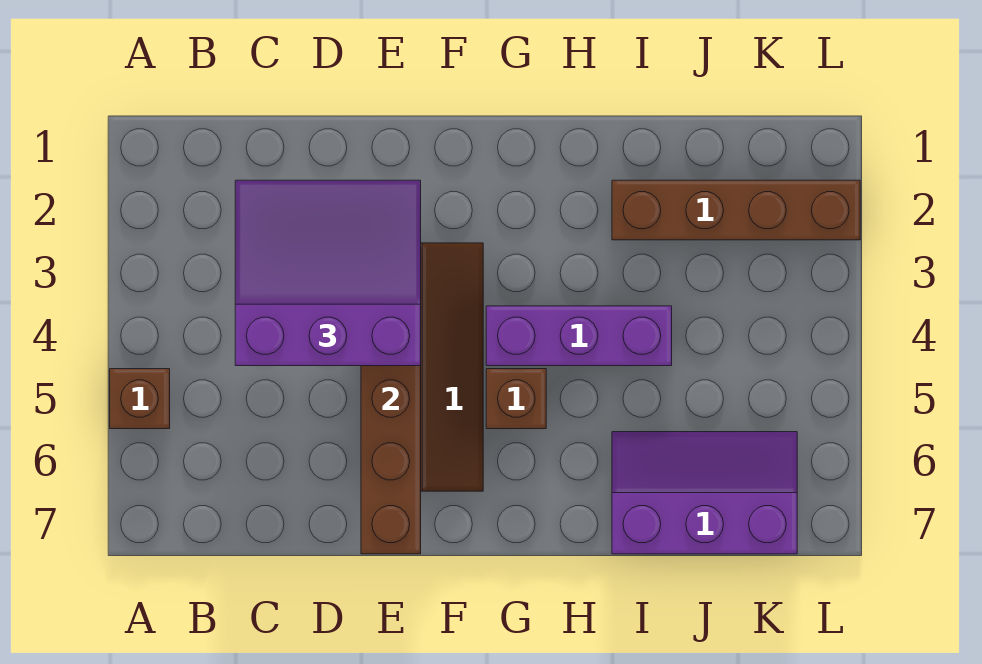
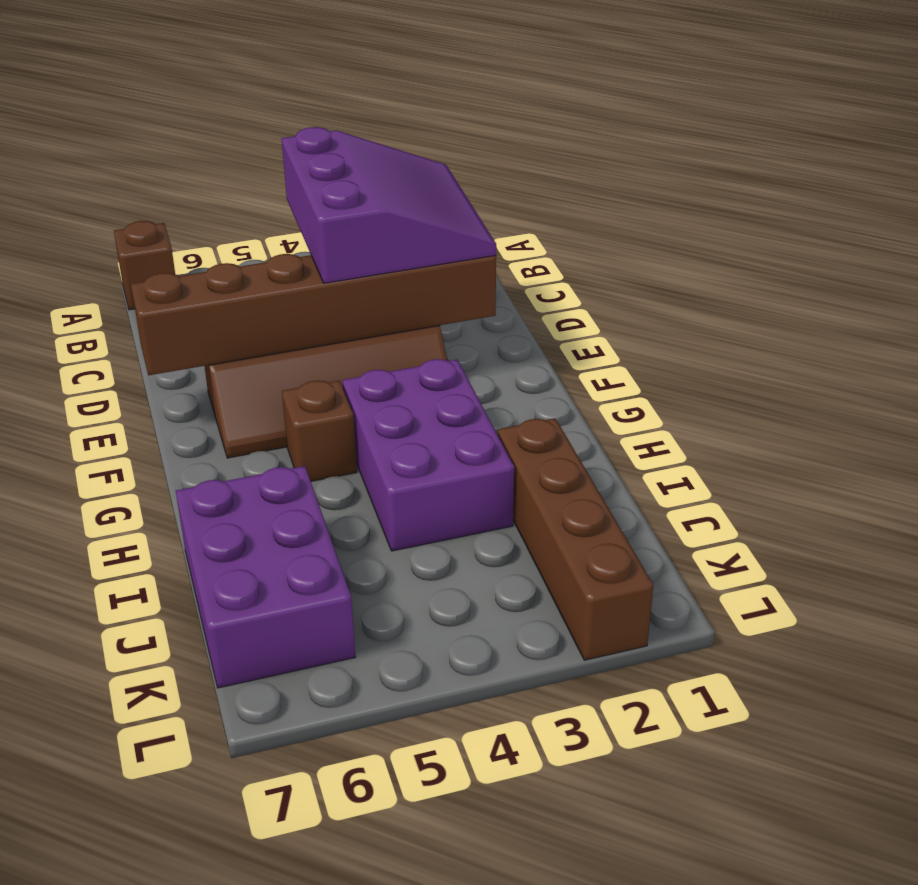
brown brick A5 level 1 -> brown brick A7 level 1
purple brick G4:I4 level 1 -> purple brick G3:I4 level 1
purple slope I6:K7 level 1 top 7 -> purple brick I6:K7 level 1

